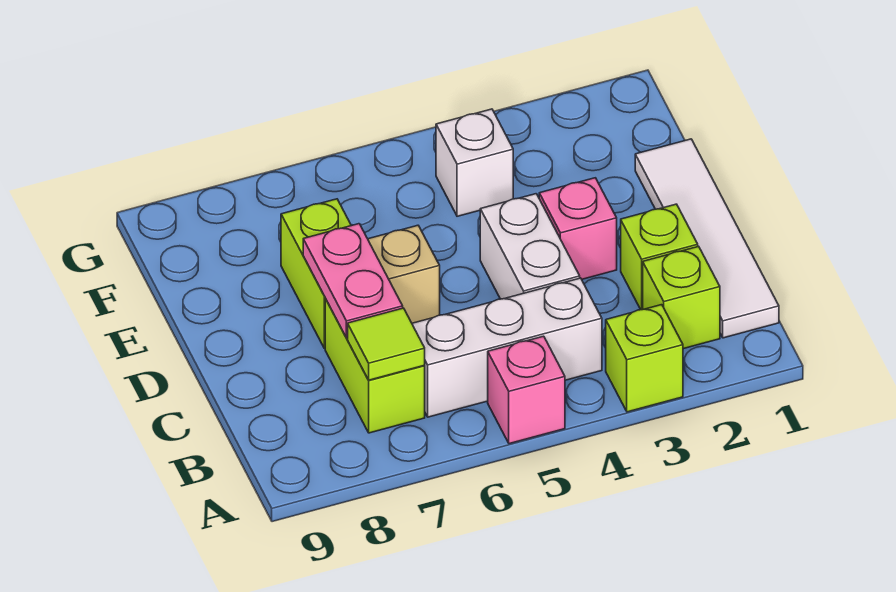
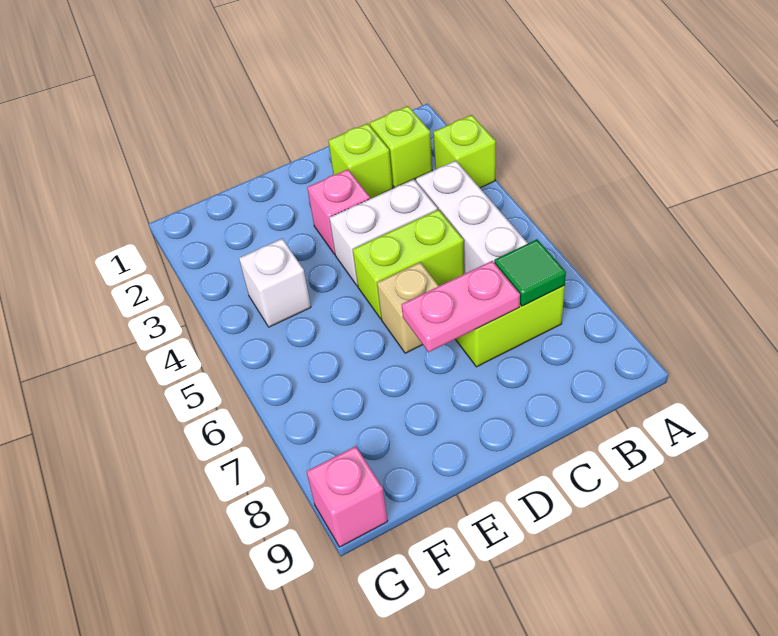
pink brick A5 level 1 -> pink brick G9 level 1
white tile B1:E1 level 1 -> none
lime tile B7 level 2 -> green tile B7 level 2
lime brick D7:E7 level 1 -> lime brick C5:D5 level 1

